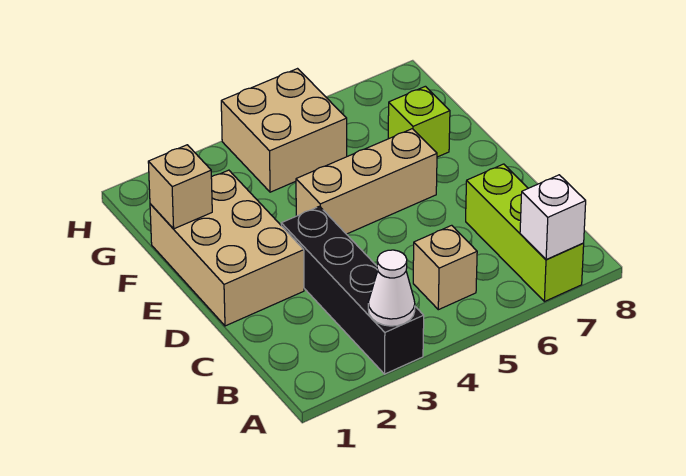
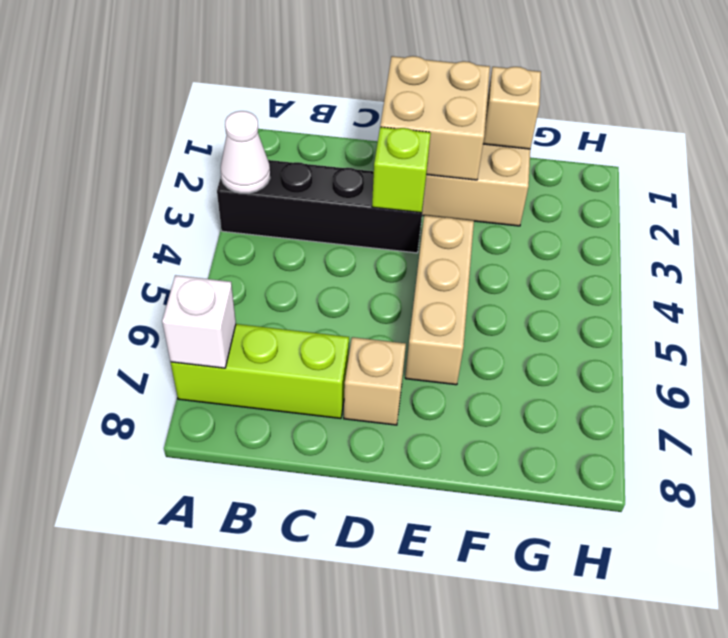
tan brick B5 level 1 -> tan brick D7 level 1
lime brick F7 level 1 -> lime brick D3 level 2
tan brick G4:H5 level 1 -> tan brick D1:E2 level 2

